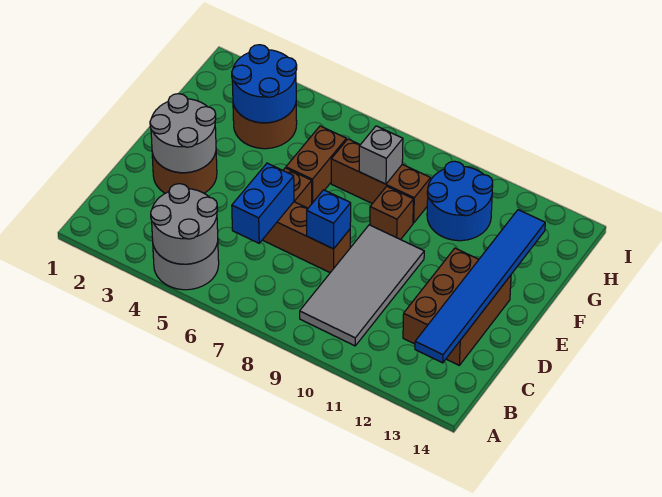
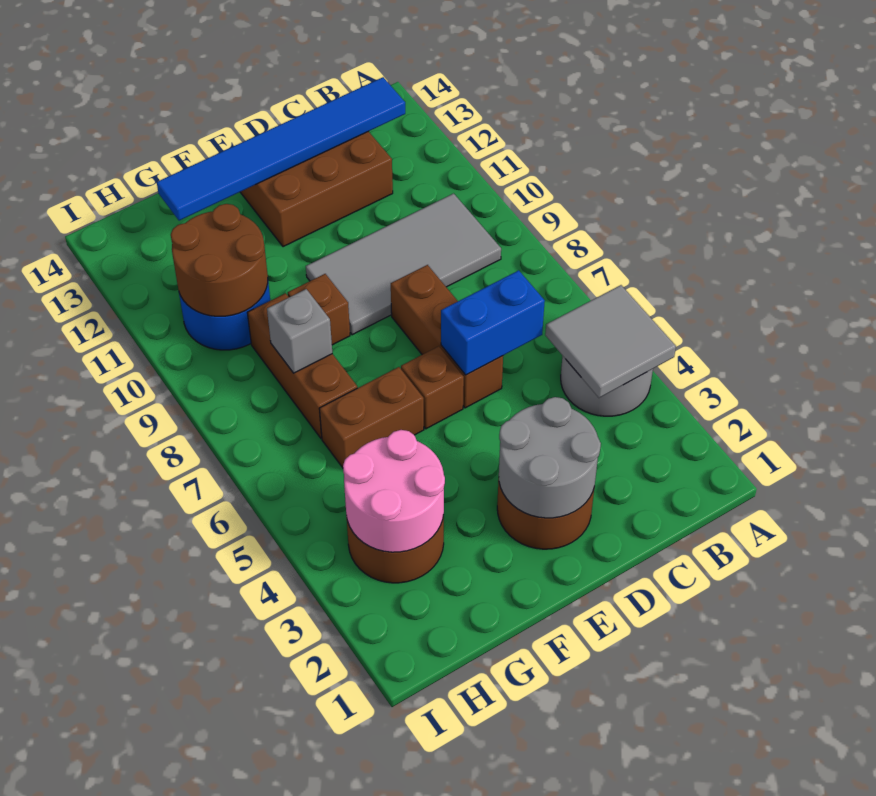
grey round brick A4:B5 level 2 -> grey tile A4:B5 level 2
blue brick D8 level 2 -> none
blue round brick G3:H4 level 2 -> pink round brick G3:H4 level 2
none -> brown round brick G10:H11 level 2

